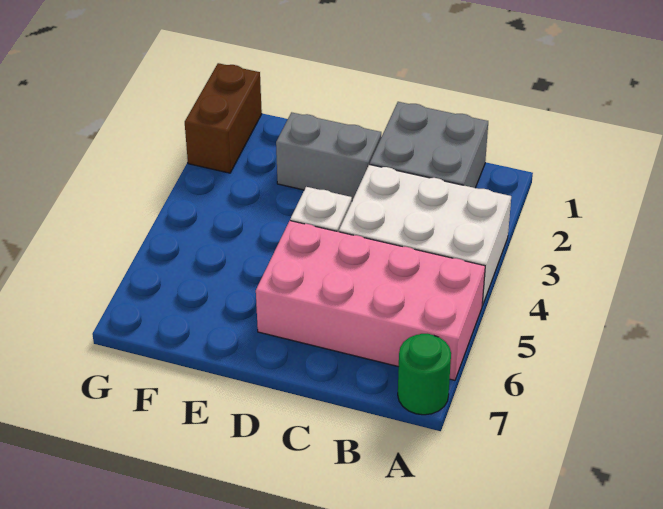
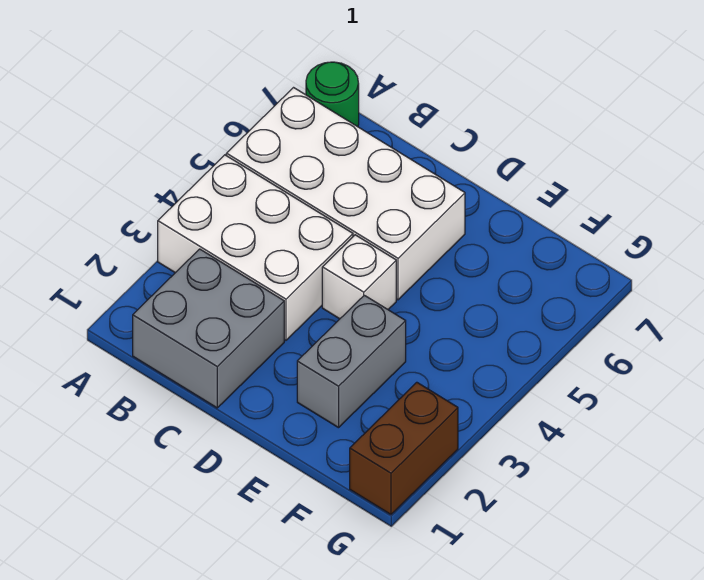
pink brick A5:D6 level 1 -> white brick A5:D6 level 1
grey brick D2:E2 level 1 -> grey brick E2:E3 level 1

